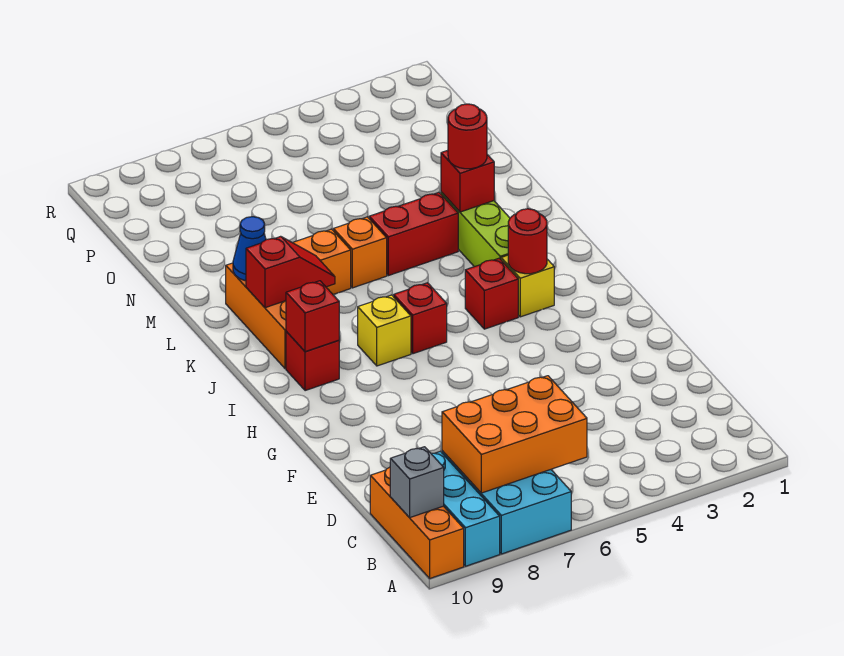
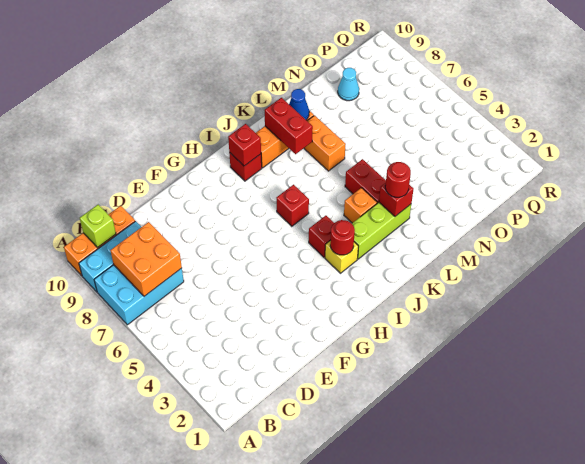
orange brick B6:C8 level 2 -> orange brick B7:C8 level 2
grey brick B10 level 2 -> lime brick B10 level 2
yellow brick I7 level 1 -> none
red slope K8:K9 level 2 top 9 -> red brick K8:K9 level 2
orange brick L6 level 1 -> orange brick K4 level 1
none -> cyan cone O9 level 1

